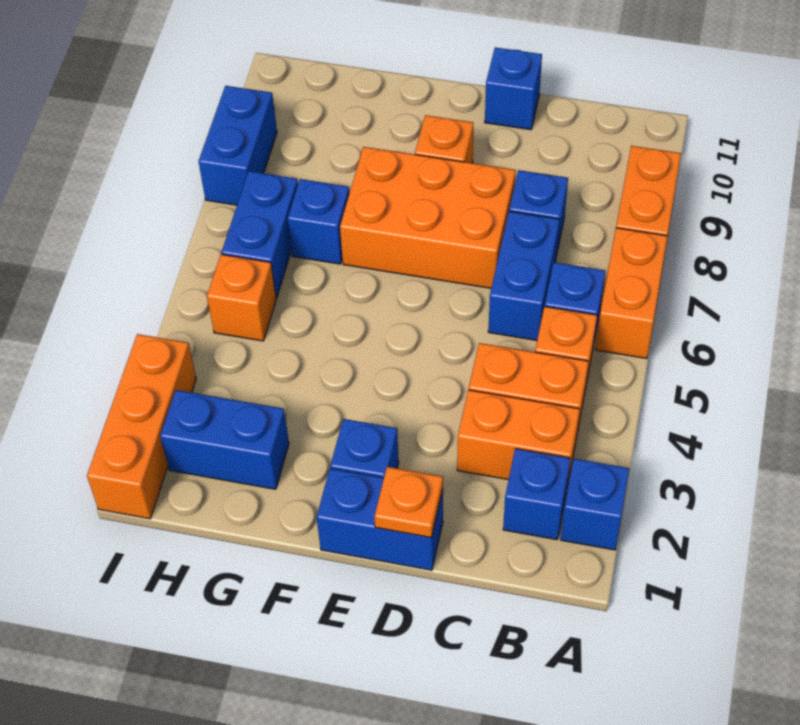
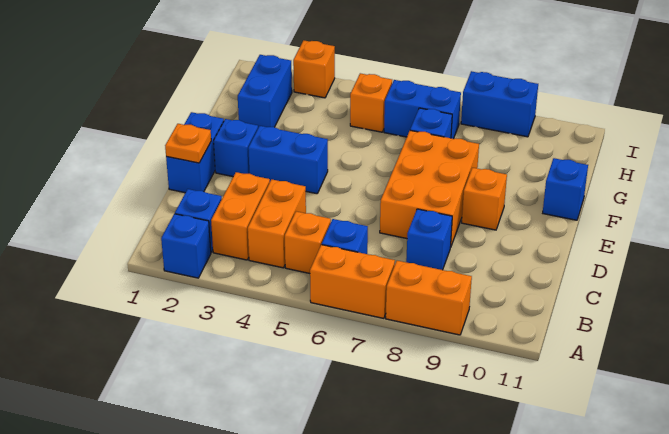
blue brick C6:C7 level 1 -> blue brick E3:E4 level 1
blue brick D11 level 1 -> blue brick F11 level 1
orange brick I1:I3 level 1 -> orange brick I3 level 1

